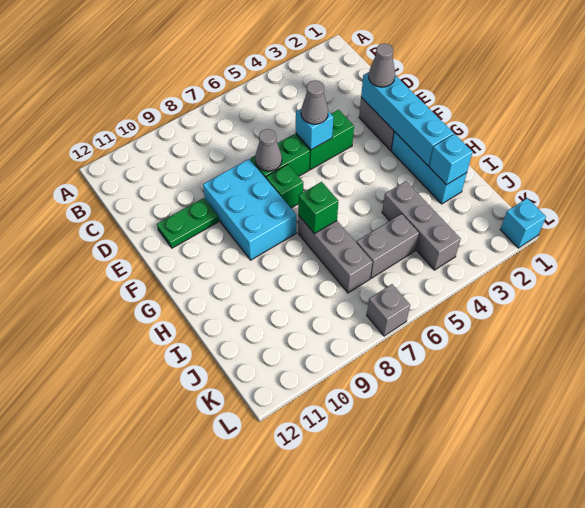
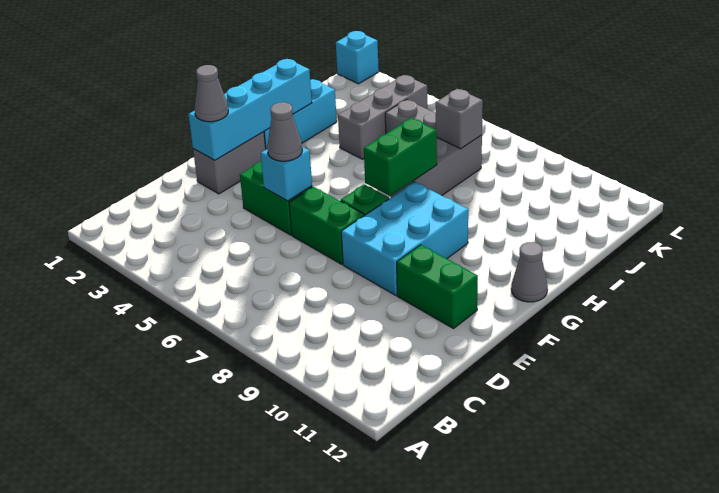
grey cone E7 level 2 -> grey cone G12 level 1
green plate E10:E11 level 1 -> green brick E10:E11 level 1
green brick H7 level 2 -> green brick G7:H7 level 2
cyan brick I2 level 2 -> none
grey brick L7 level 1 -> grey brick J7 level 2

